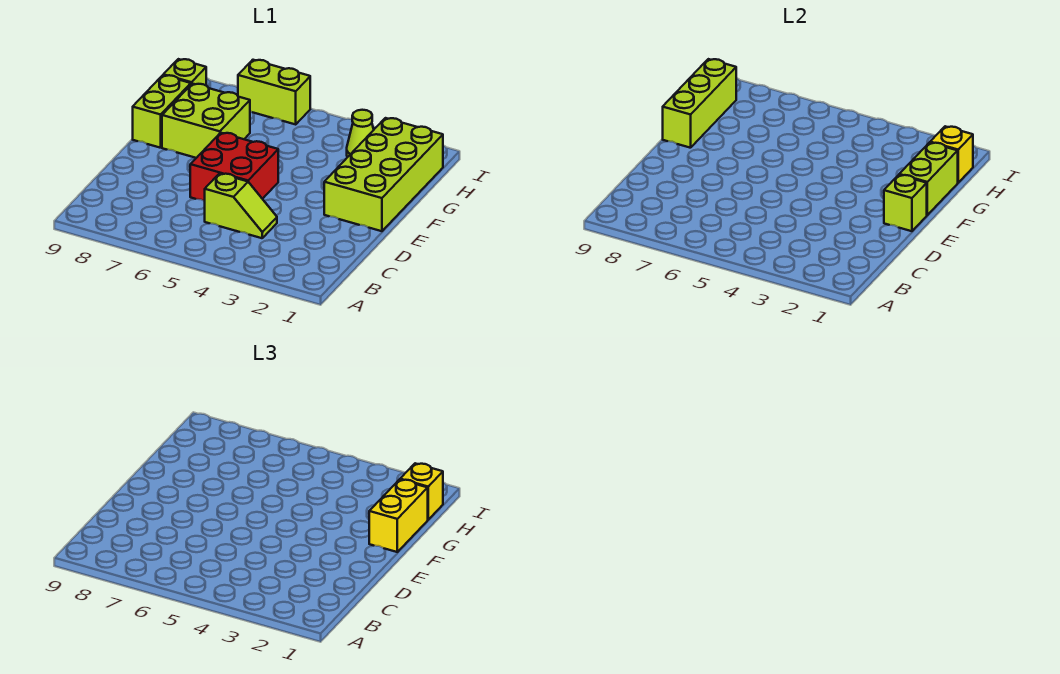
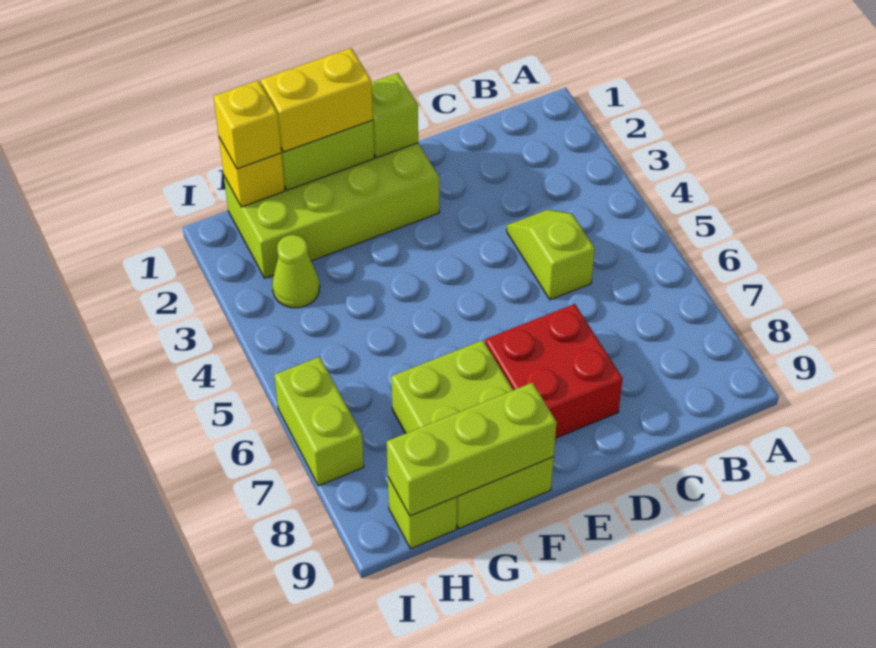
red brick D5:E6 level 1 -> red brick D7:E8 level 1

